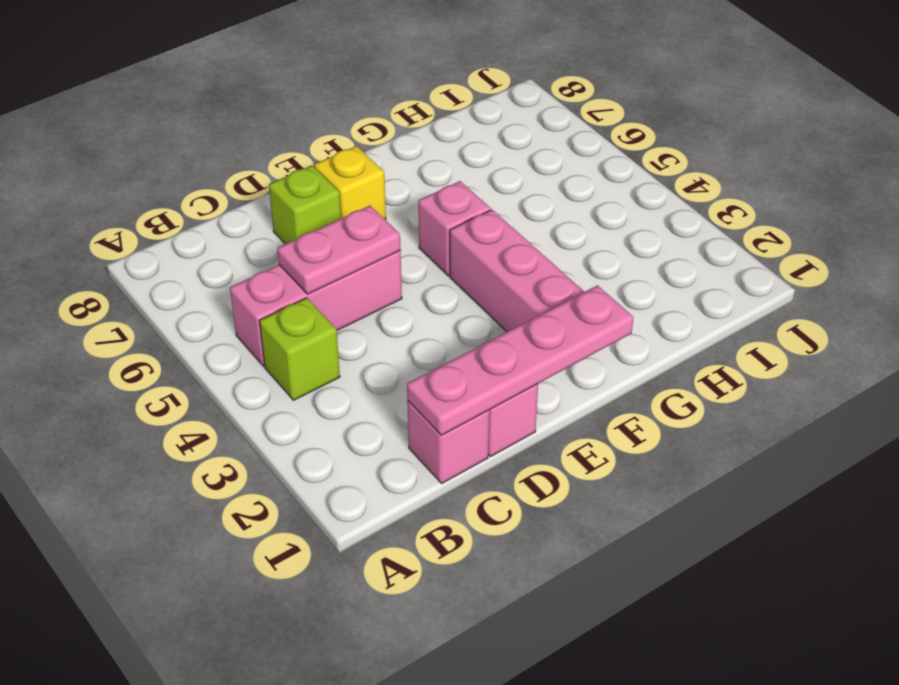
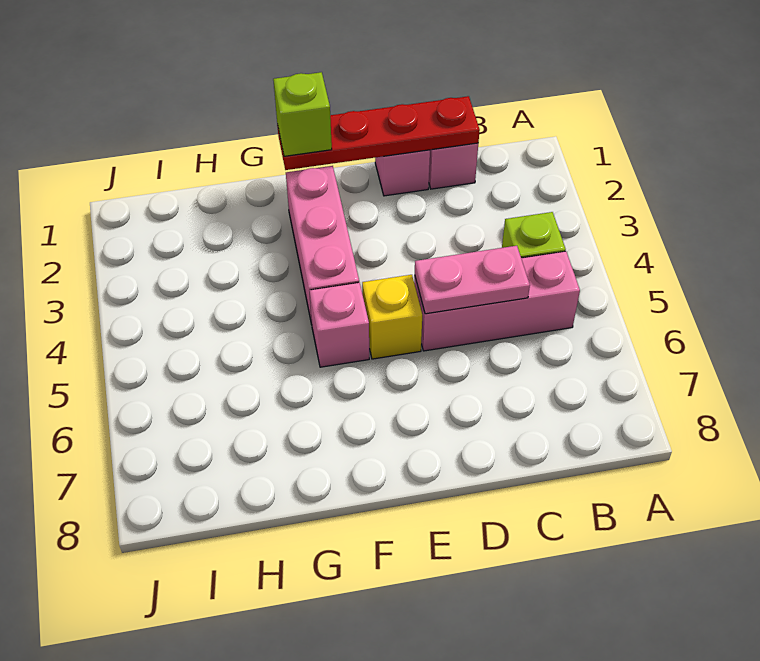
pink plate C1:F1 level 2 -> red plate C1:F1 level 2
lime brick D7 level 1 -> lime brick F1 level 3
yellow brick E7 level 1 -> yellow brick E5 level 1

